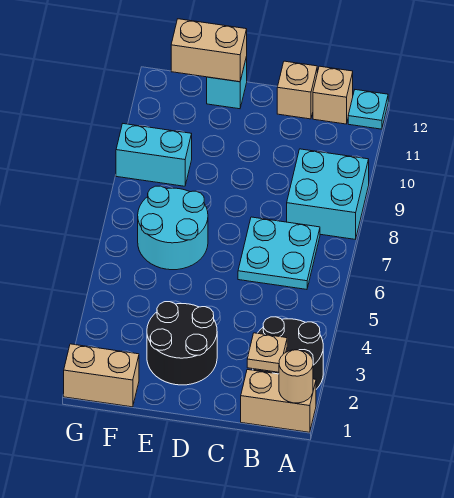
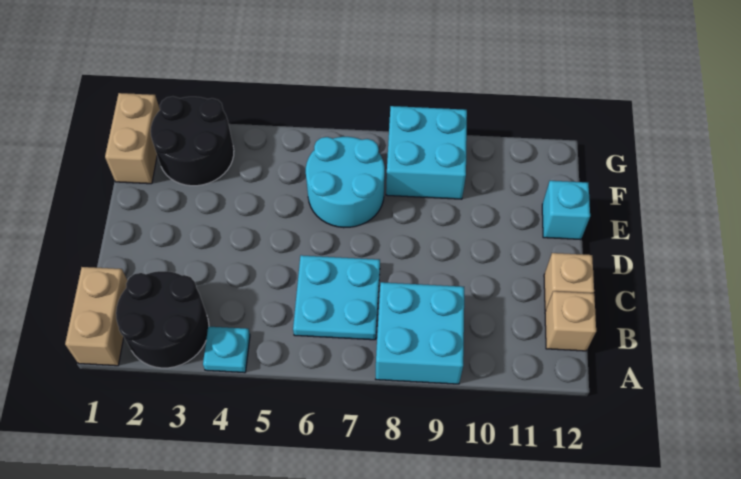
tan round brick A1 level 2 -> none
cyan plate A12 level 1 -> cyan plate A4 level 1
tan plate B2 level 2 -> none
black round brick D2:E3 level 1 -> black round brick F2:G3 level 1
tan brick E12:F12 level 2 -> none
cyan brick F9:G9 level 1 -> cyan brick F8:G9 level 1

